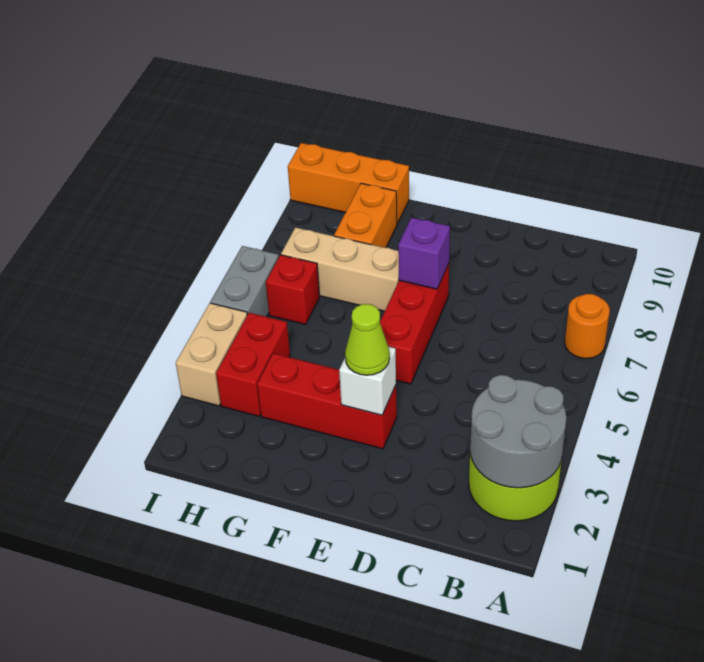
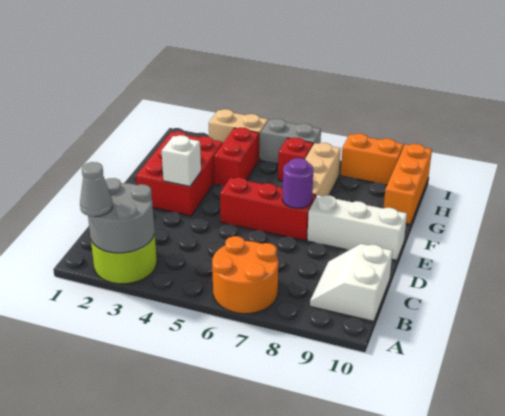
none -> grey cone A2 level 3
orange round brick A7 level 1 -> orange round brick A6:B7 level 1
none -> white slope B9:C10 level 1 top 10
red brick E3:G3 level 1 -> red brick E2:G3 level 1
lime cone E3 level 3 -> none
purple brick E7 level 2 -> purple round brick E7 level 2
none -> white brick E8:E10 level 1
orange brick G8:G9 level 1 -> orange brick I8:I9 level 1
red brick H3:H4 level 1 -> red brick G4:H4 level 1

